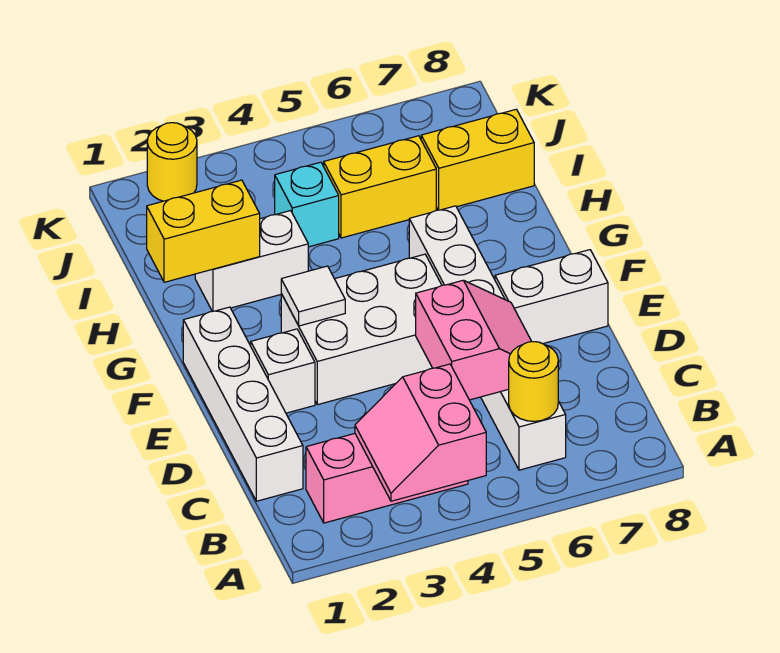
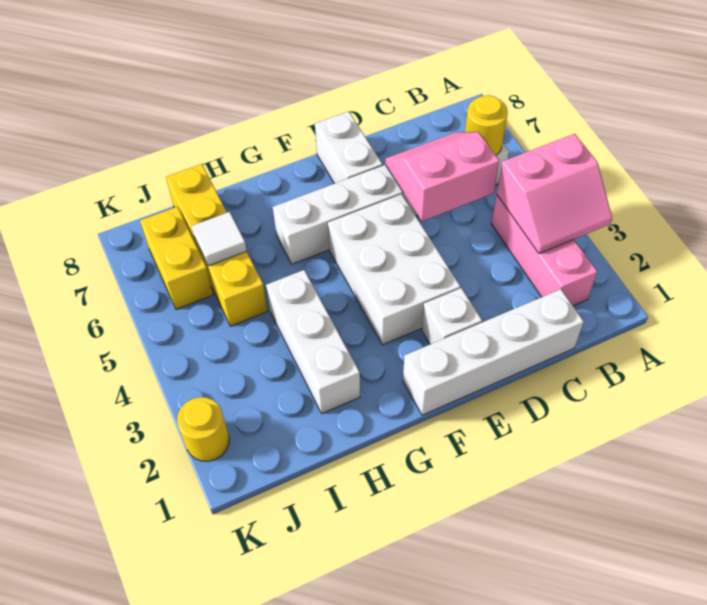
white tile F3 level 2 -> white tile I6 level 2
yellow brick H1:H2 level 2 -> yellow brick J6:J7 level 1
white brick H2:H3 level 1 -> white brick H2:H4 level 1
cyan brick I4 level 1 -> none

